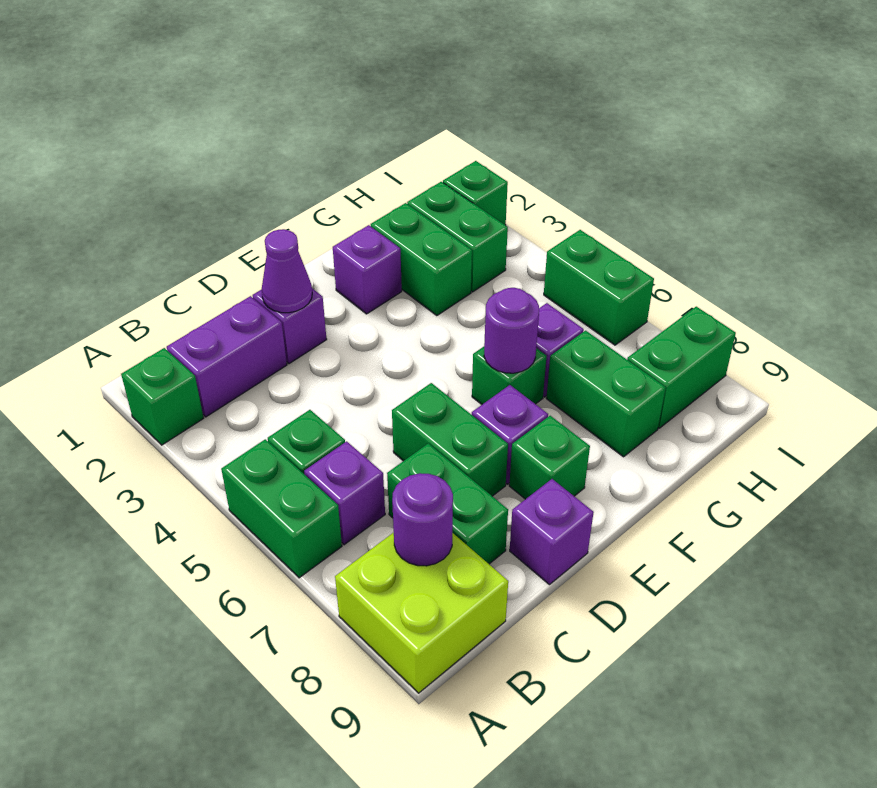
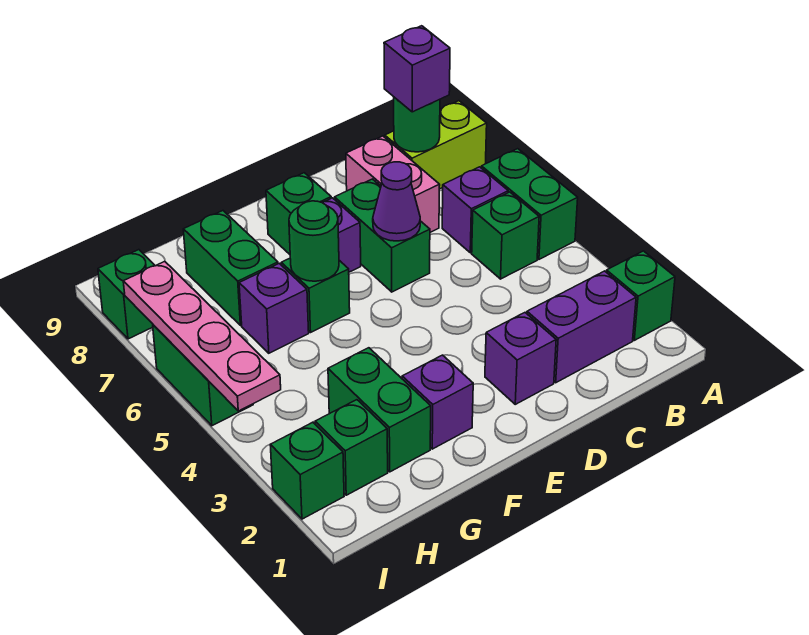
lime brick A8:B9 level 1 -> lime brick A8:B8 level 1
purple round brick B8 level 2 -> green round brick B8 level 2
green brick C7:C8 level 1 -> pink brick C7:C8 level 1
purple cone D2 level 2 -> purple cone D6 level 2
purple brick D9 level 1 -> purple brick B8 level 3
purple round brick F6 level 2 -> green round brick F6 level 2
green brick H2:H3 level 1 -> green brick H2 level 1
green brick H8:I8 level 1 -> green brick I8 level 1
none -> pink plate I4:I7 level 2

